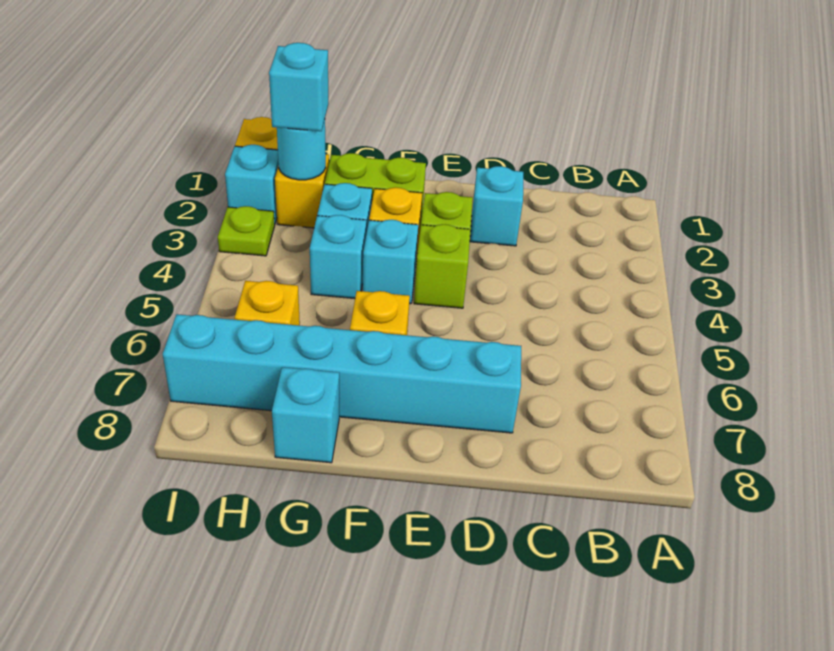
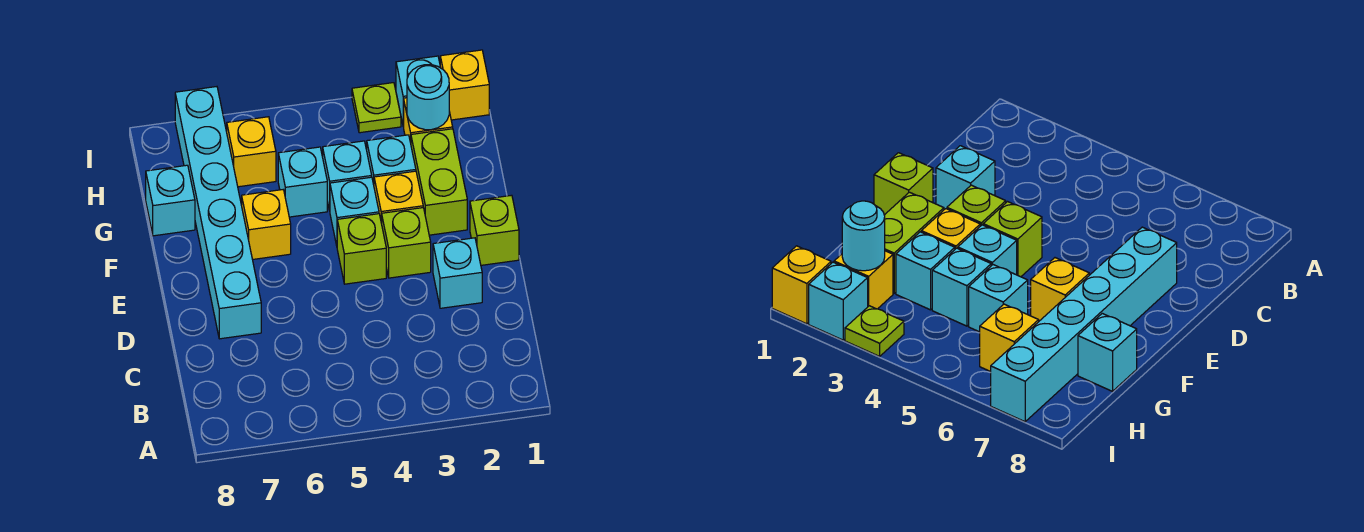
none -> lime brick E1 level 1
cyan brick H2 level 3 -> cyan brick G5 level 1

